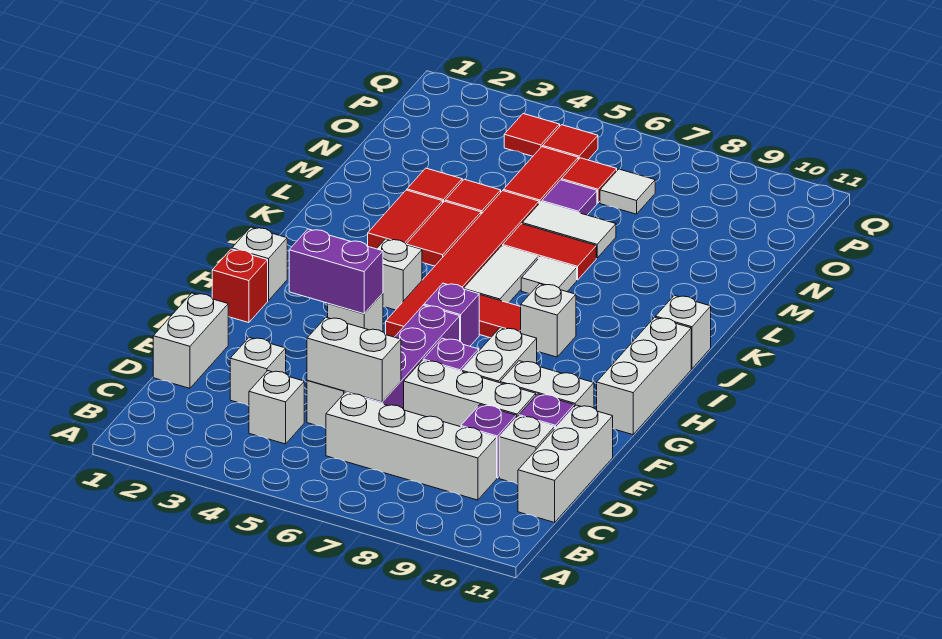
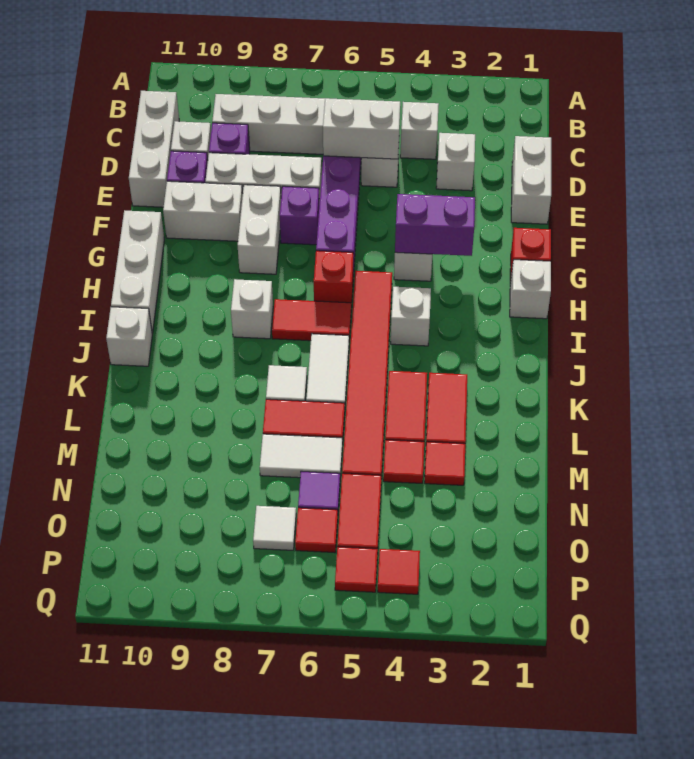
purple brick H6 level 1 -> red brick H6 level 1

